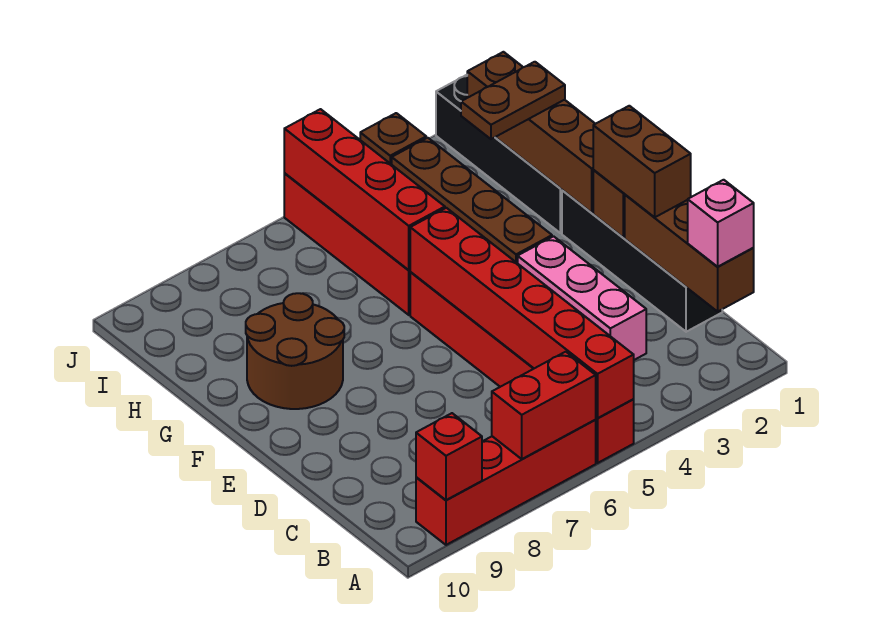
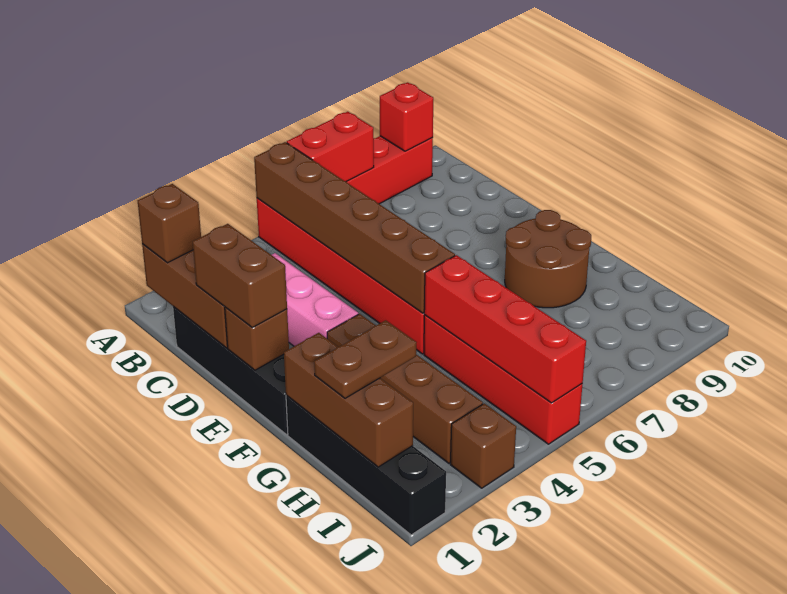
red brick A5:F5 level 2 -> brown brick A5:F5 level 2
pink brick B1 level 3 -> brown brick B1 level 3
brown brick F1:I1 level 2 -> brown brick G1:I1 level 2

